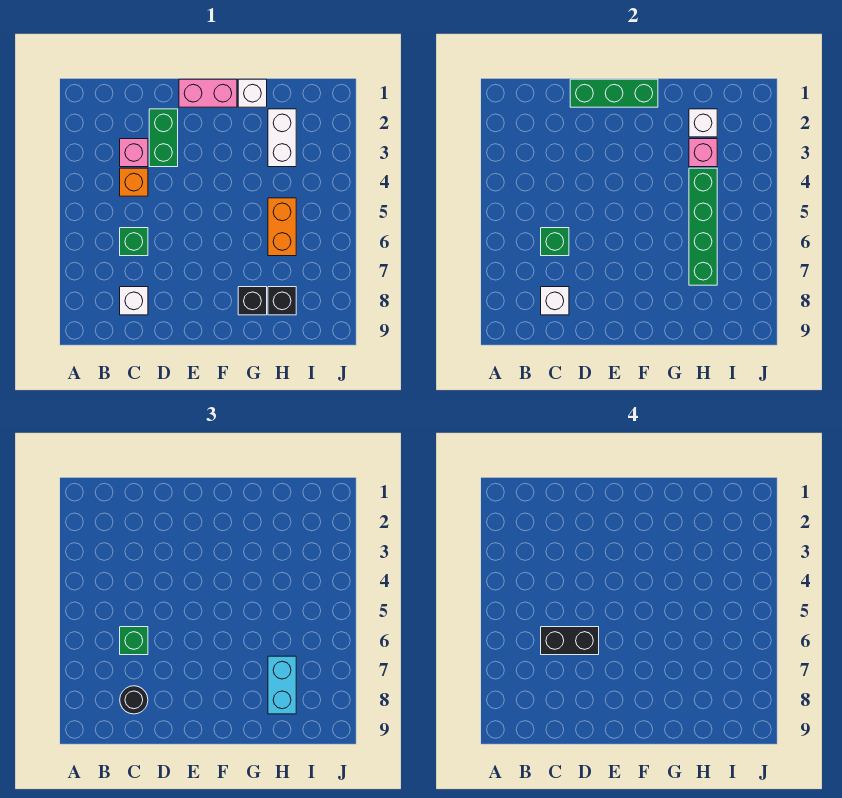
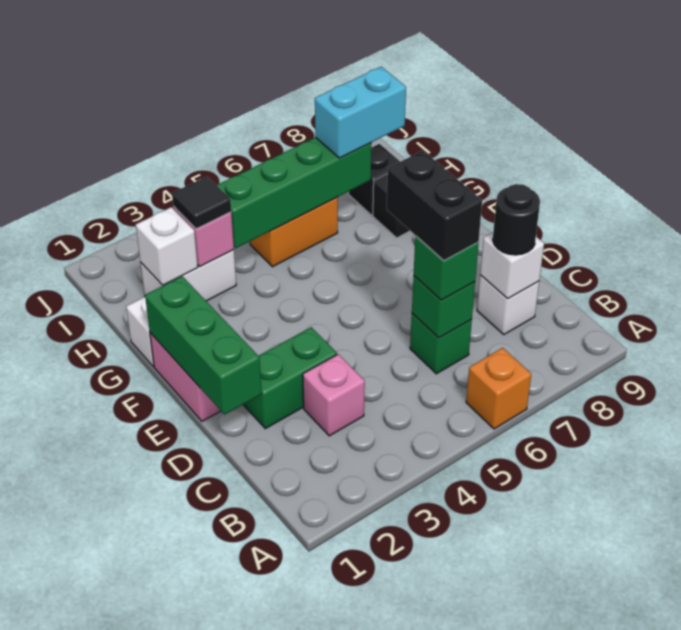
orange brick C4 level 1 -> orange brick A6 level 1
none -> black tile H3 level 3

